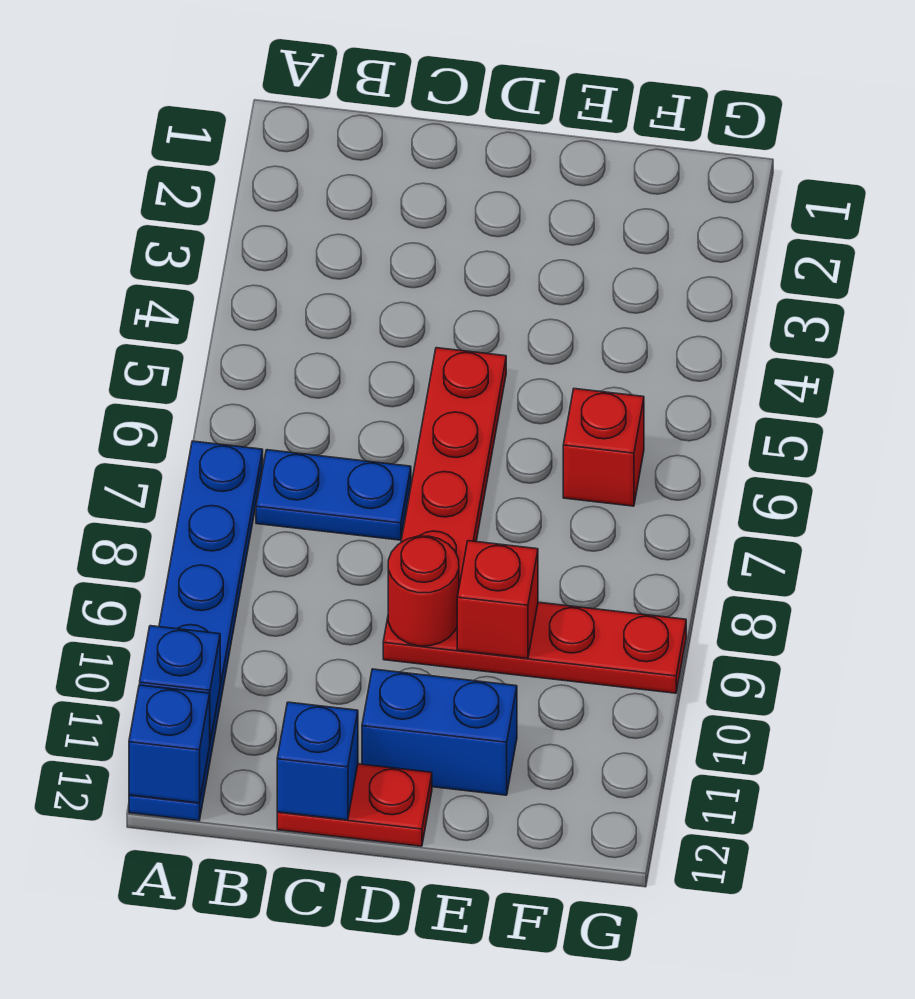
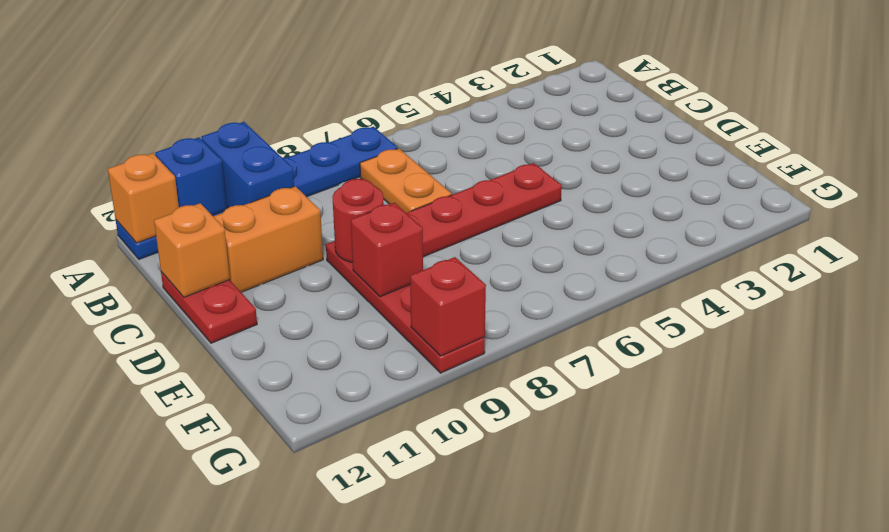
blue brick A12 level 2 -> orange brick A12 level 2
blue plate B7:C7 level 1 -> orange plate B7:C7 level 1
none -> orange brick C10:C11 level 1
blue brick C12 level 2 -> orange brick C12 level 2
blue brick D11:E11 level 1 -> blue brick A10:B10 level 2
red brick F6 level 1 -> red brick G9 level 2

